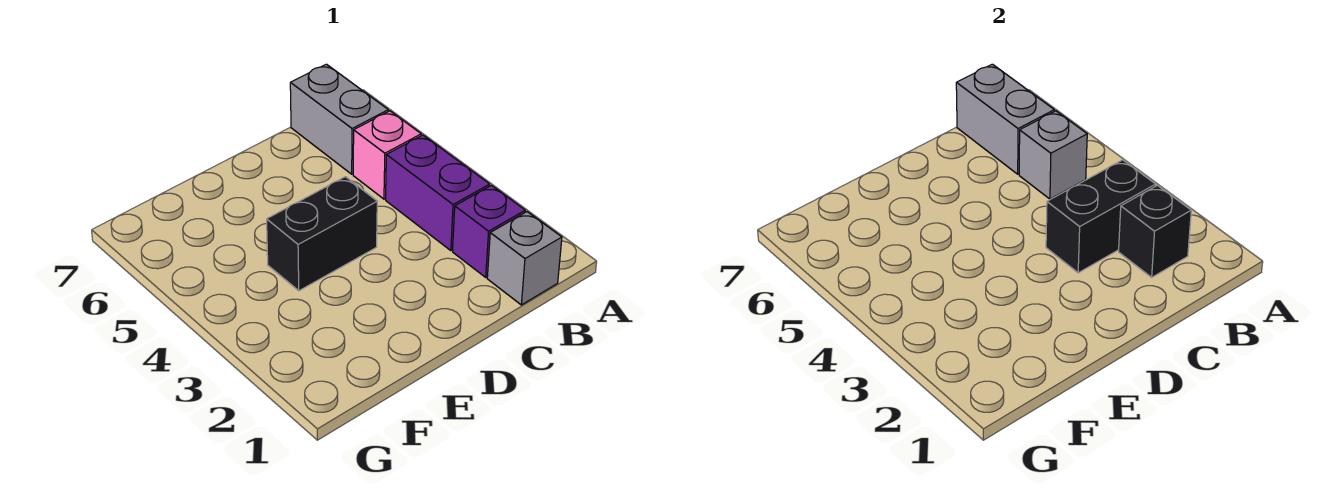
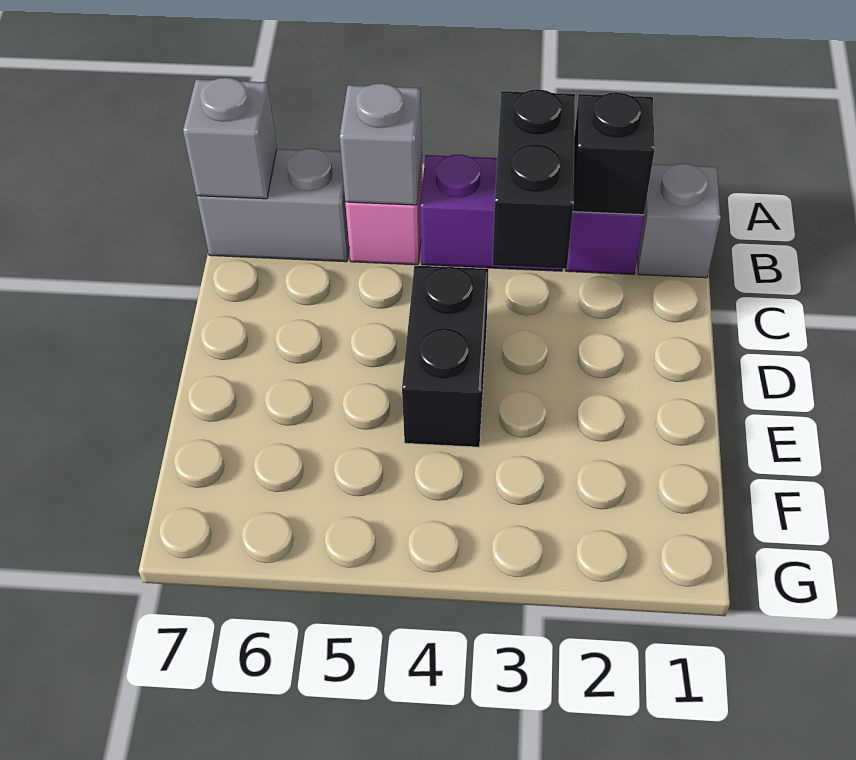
grey brick B6:B7 level 2 -> grey brick B7 level 2

